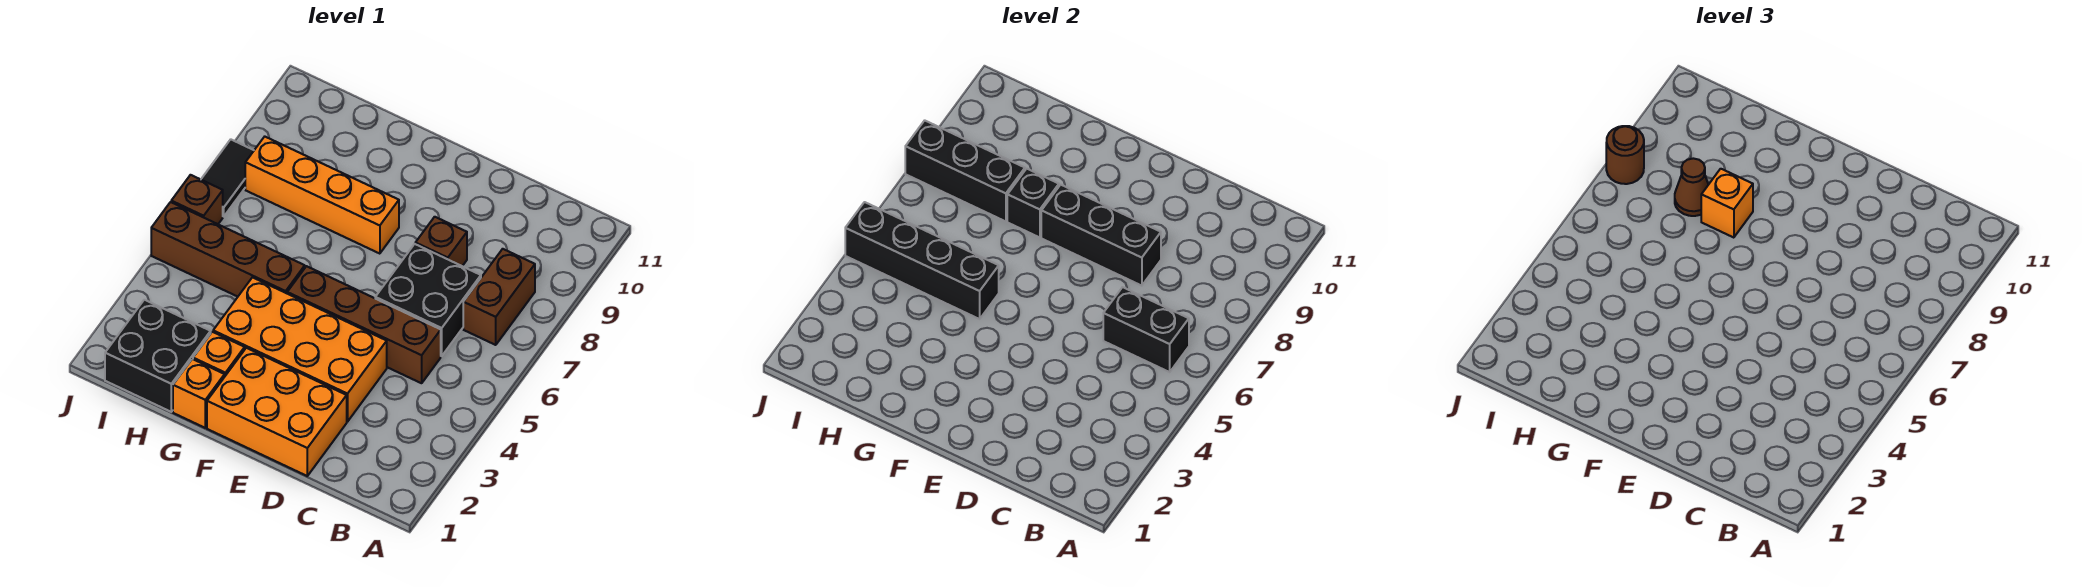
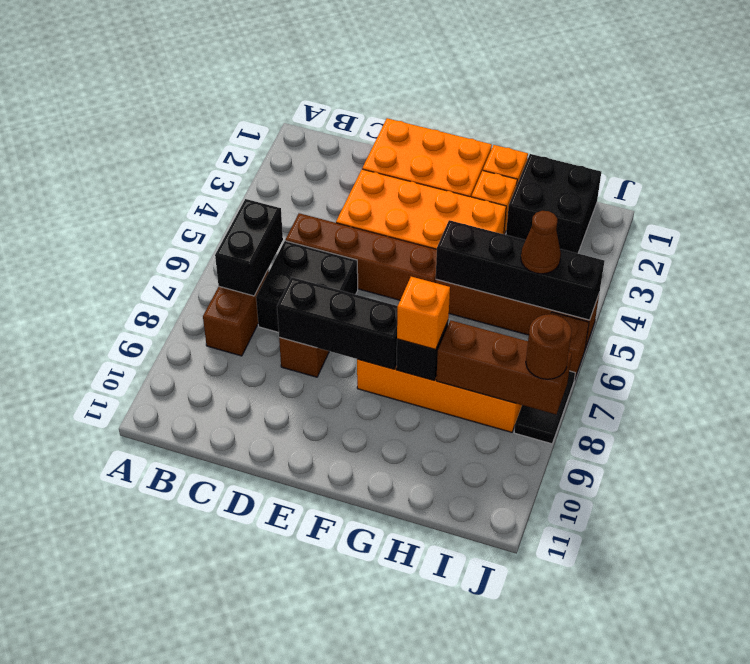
black brick B6:C6 level 2 -> black brick B6:B7 level 2
black brick H8:J8 level 2 -> brown brick H8:J8 level 2
brown cone H8 level 3 -> brown cone I5 level 3

